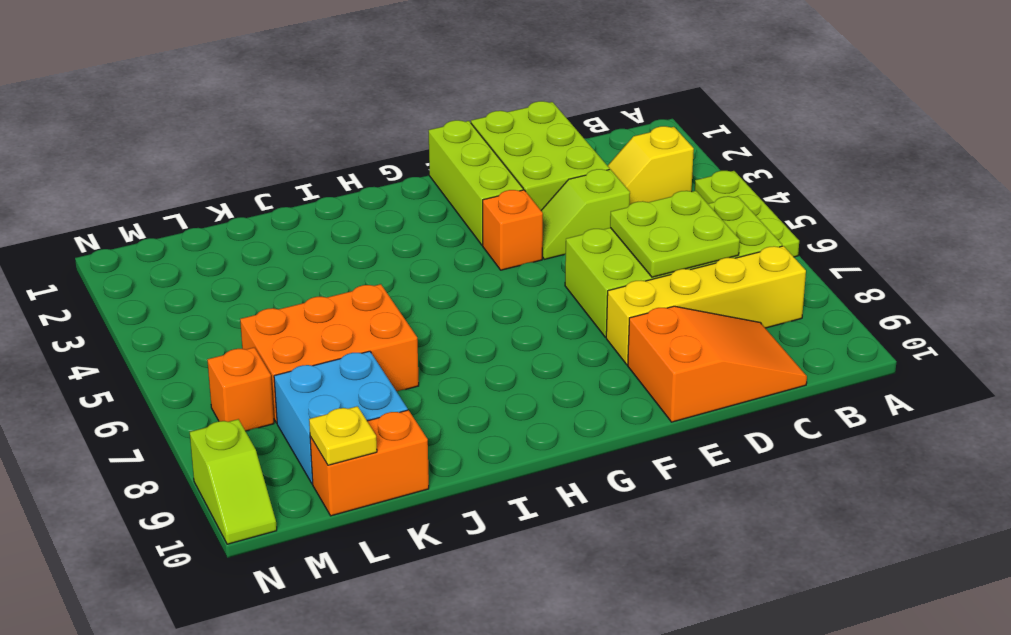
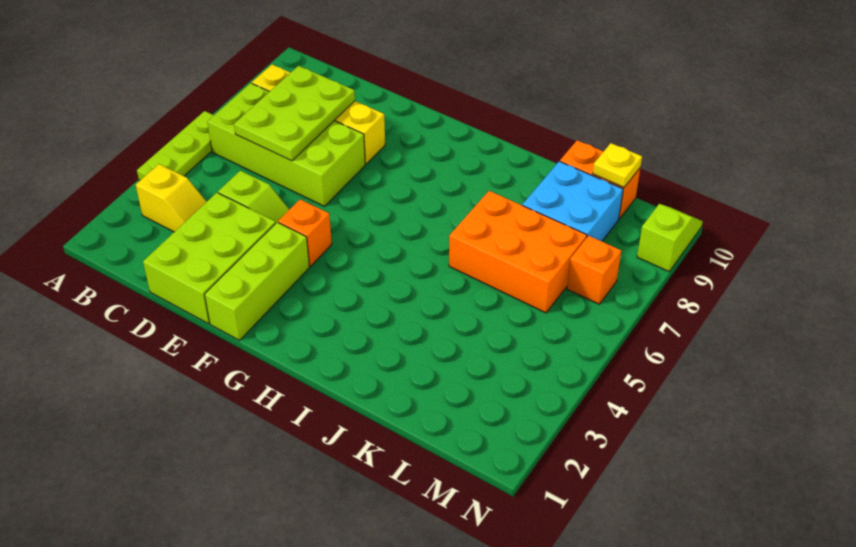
lime plate C6:D7 level 2 -> lime plate C6:D8 level 2
orange slope C9:E10 level 1 top E -> none

